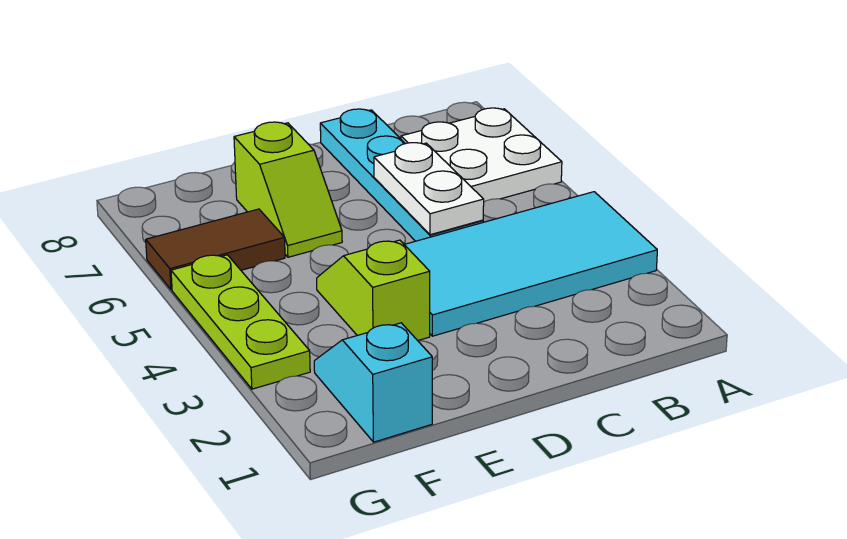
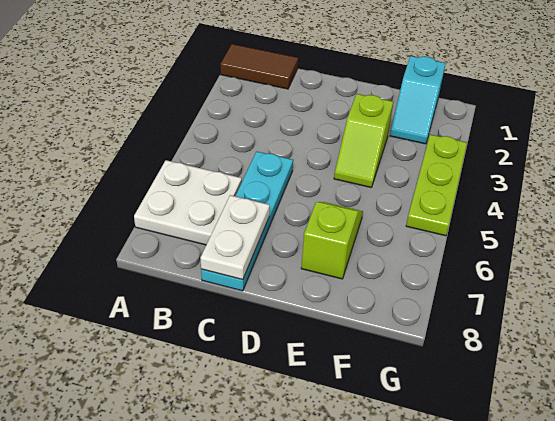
cyan tile A3:D4 level 1 -> none
white plate C5:C6 level 2 -> white plate C7:C8 level 2
brown tile F6:G6 level 1 -> brown tile A1:B1 level 1

